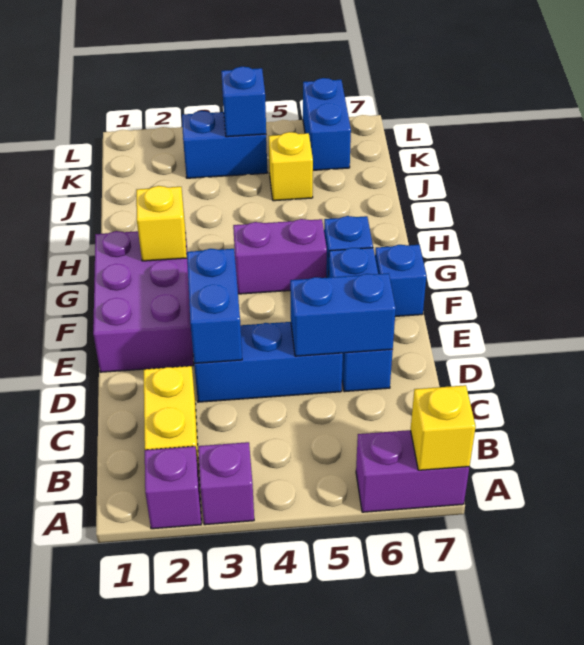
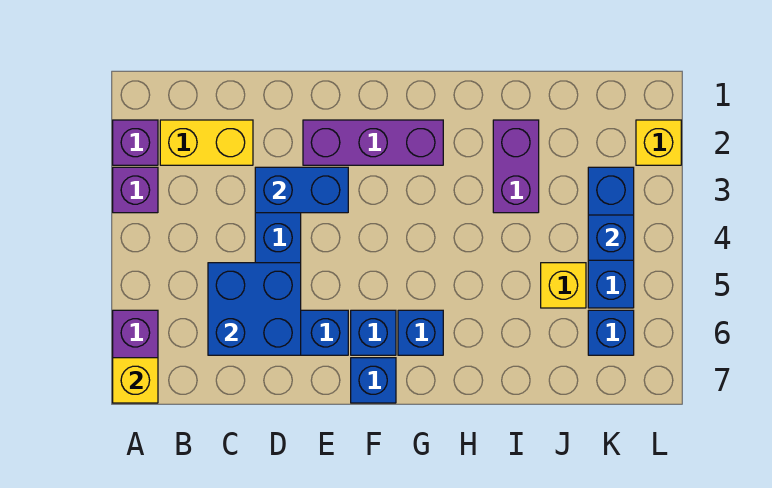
blue brick D5:D6 level 2 -> blue brick C5:D6 level 2
purple brick E1:G2 level 1 -> purple brick E2:G2 level 1
yellow brick G2 level 2 -> yellow brick L2 level 1
purple brick G4:G5 level 1 -> purple brick I2:I3 level 1
blue brick K3:K4 level 1 -> blue brick K3:K5 level 1
blue brick K6:L6 level 1 -> blue brick K6 level 1

